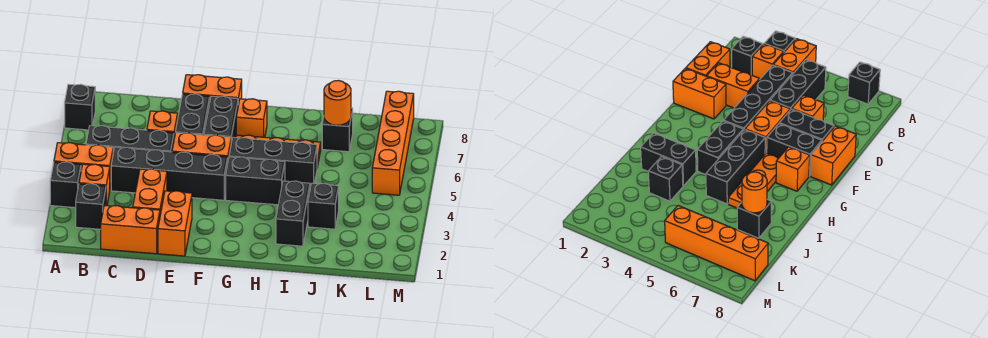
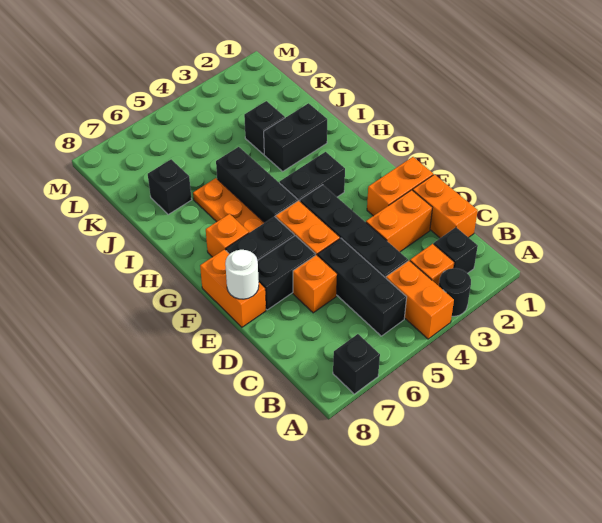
black brick A3 level 1 -> black round brick A3 level 1
none -> white round brick E8 level 2
black brick G4:H4 level 1 -> black brick G3:G4 level 1
orange round brick J7 level 2 -> none
orange brick L5:L8 level 1 -> none

